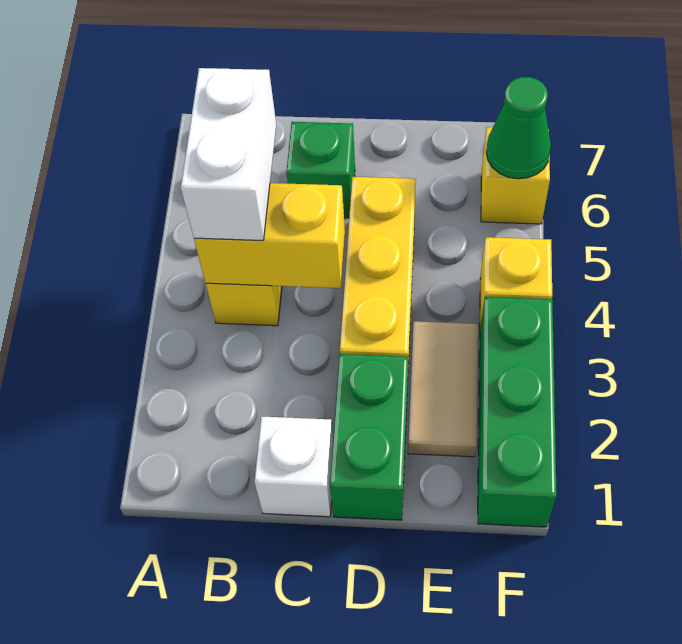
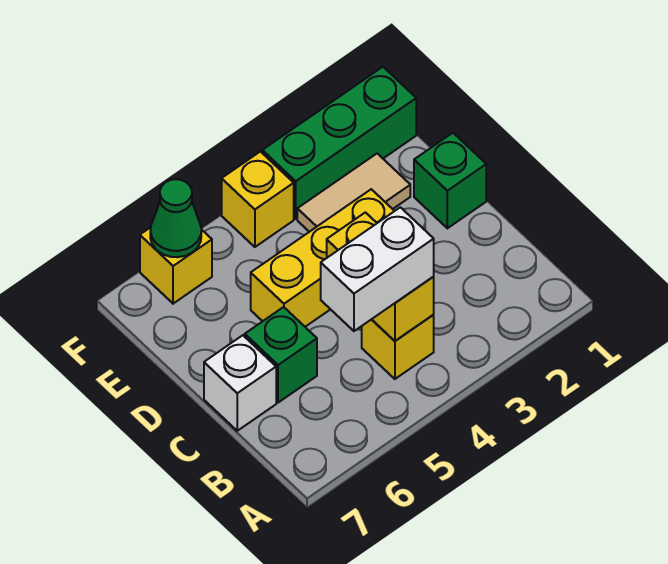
white brick C1 level 1 -> white brick C7 level 1
green brick D1:D2 level 1 -> green brick D1 level 1

